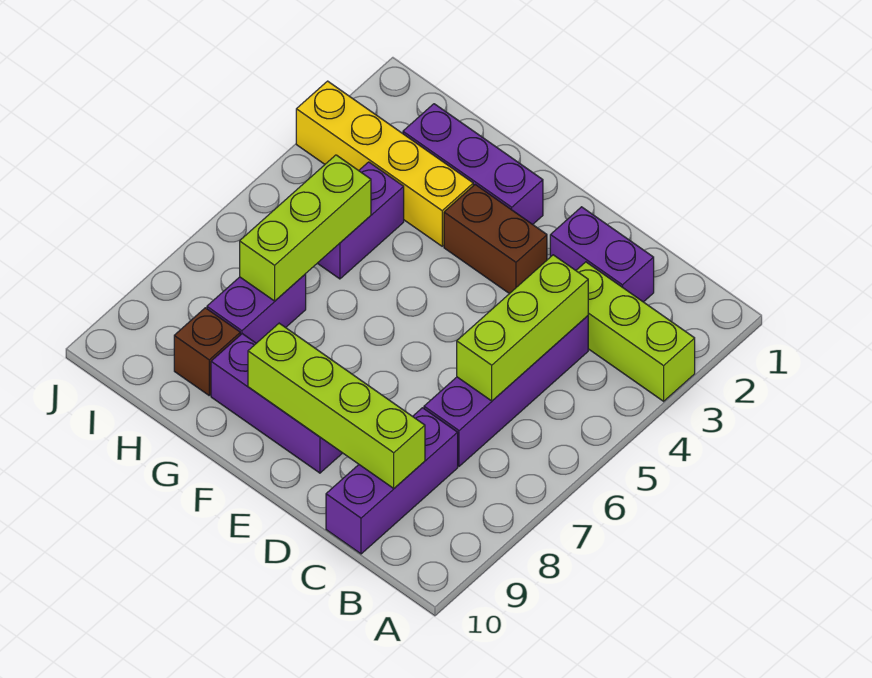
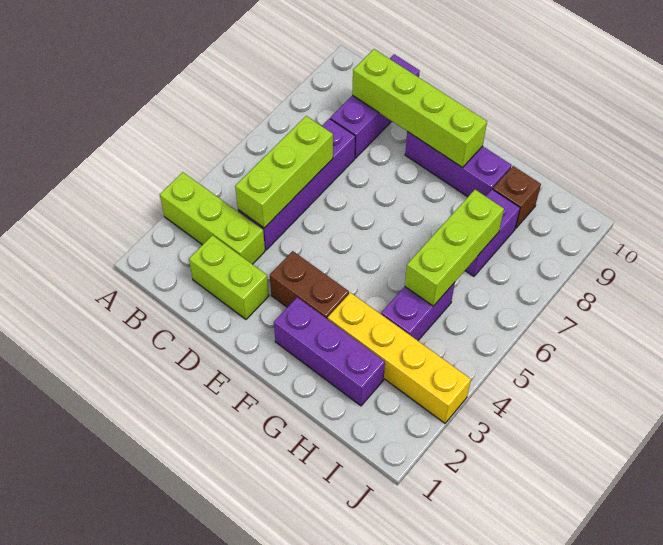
purple brick C2:D2 level 1 -> lime brick C2:D2 level 1

